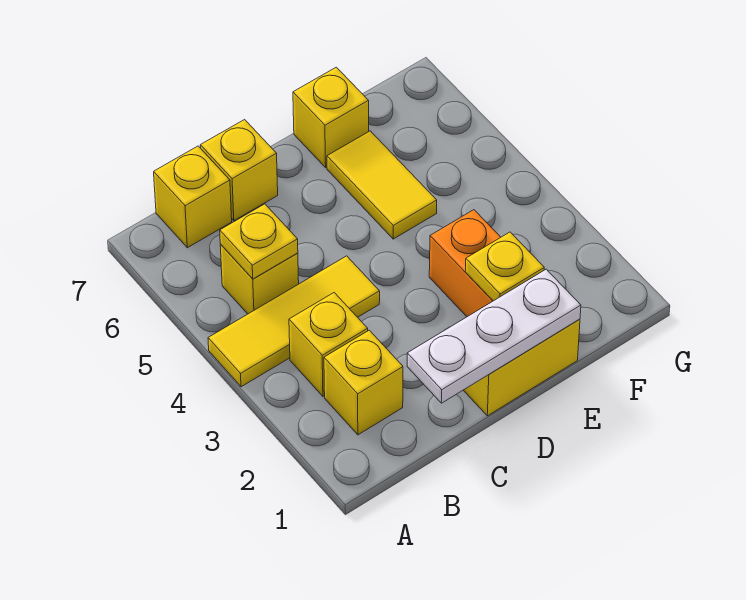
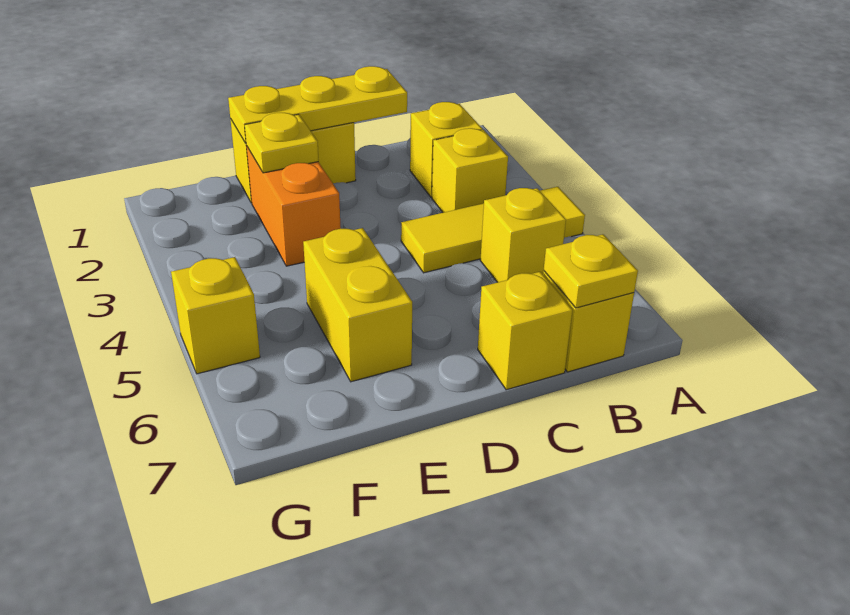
yellow plate B5 level 2 -> yellow plate B7 level 2
white plate C1:E1 level 2 -> yellow plate C1:E1 level 2
yellow tile E5:E6 level 1 -> yellow brick E5:E6 level 1
yellow brick E7 level 1 -> yellow brick G5 level 1

